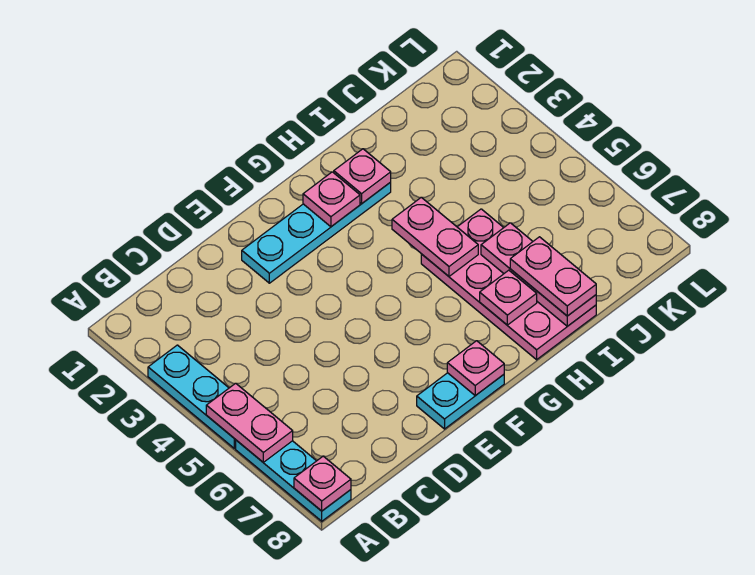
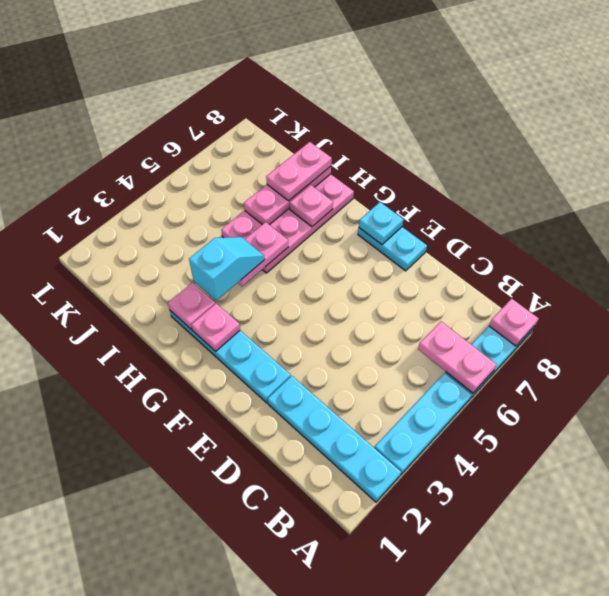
none -> cyan plate A2:D2 level 1
pink plate A5:A6 level 2 -> pink plate A6:B6 level 2
pink plate F8 level 2 -> cyan plate F8 level 2
none -> cyan slope H3:H4 level 3 top 3

